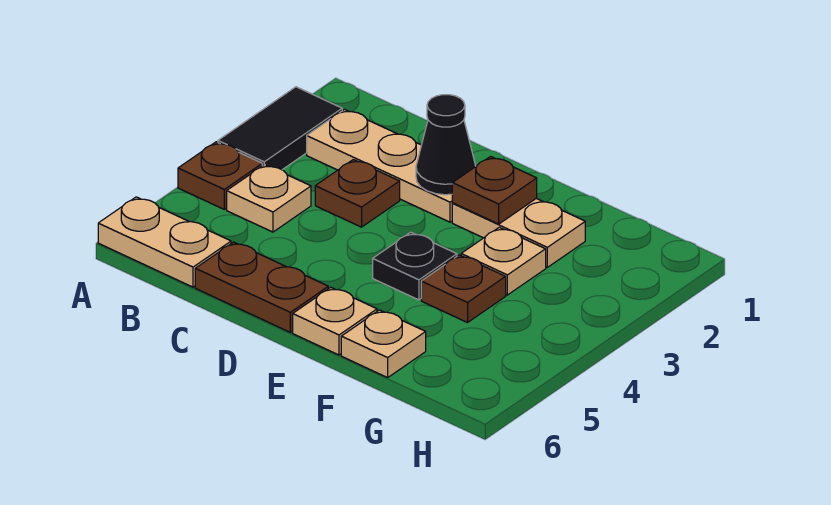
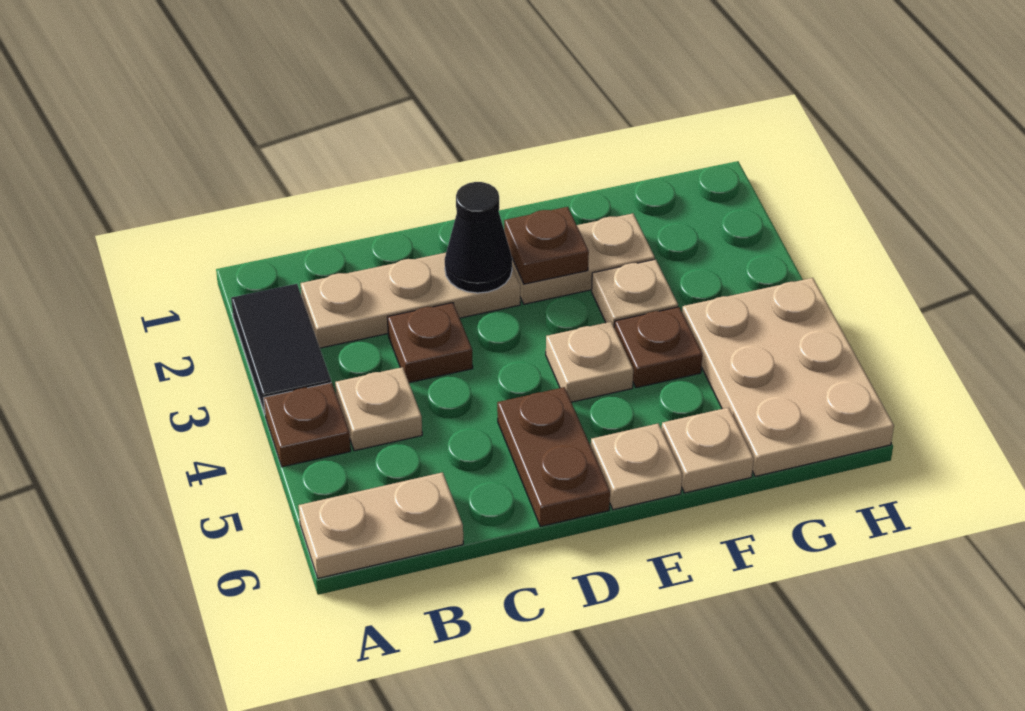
brown plate C6:D6 level 1 -> brown plate D5:D6 level 1
black plate E4 level 1 -> tan plate E4 level 1
none -> tan plate G4:H6 level 1

